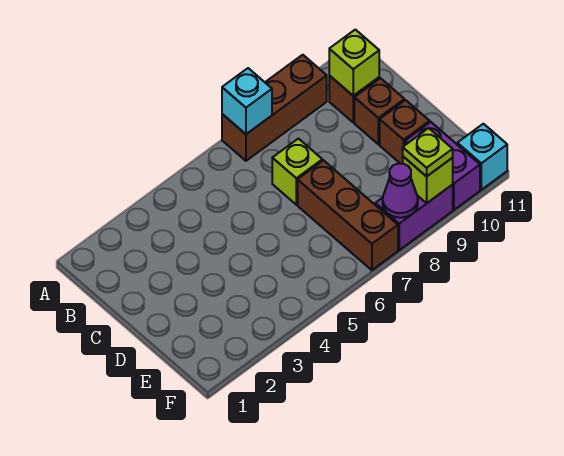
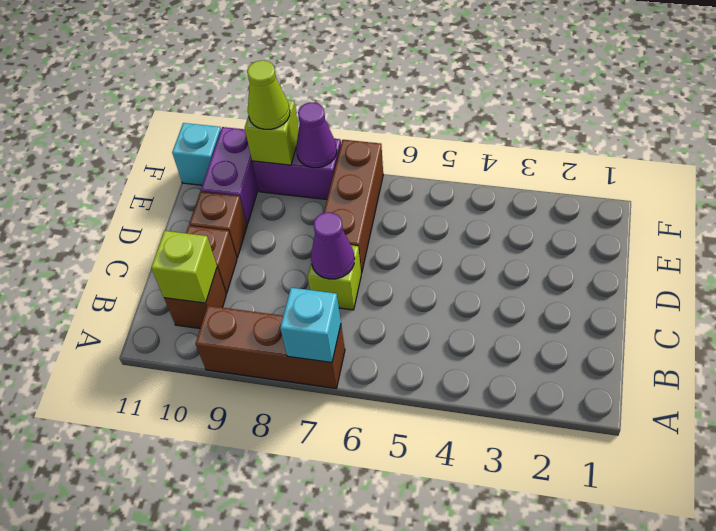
none -> purple cone C7 level 2
lime plate F9 level 3 -> lime cone F9 level 3

